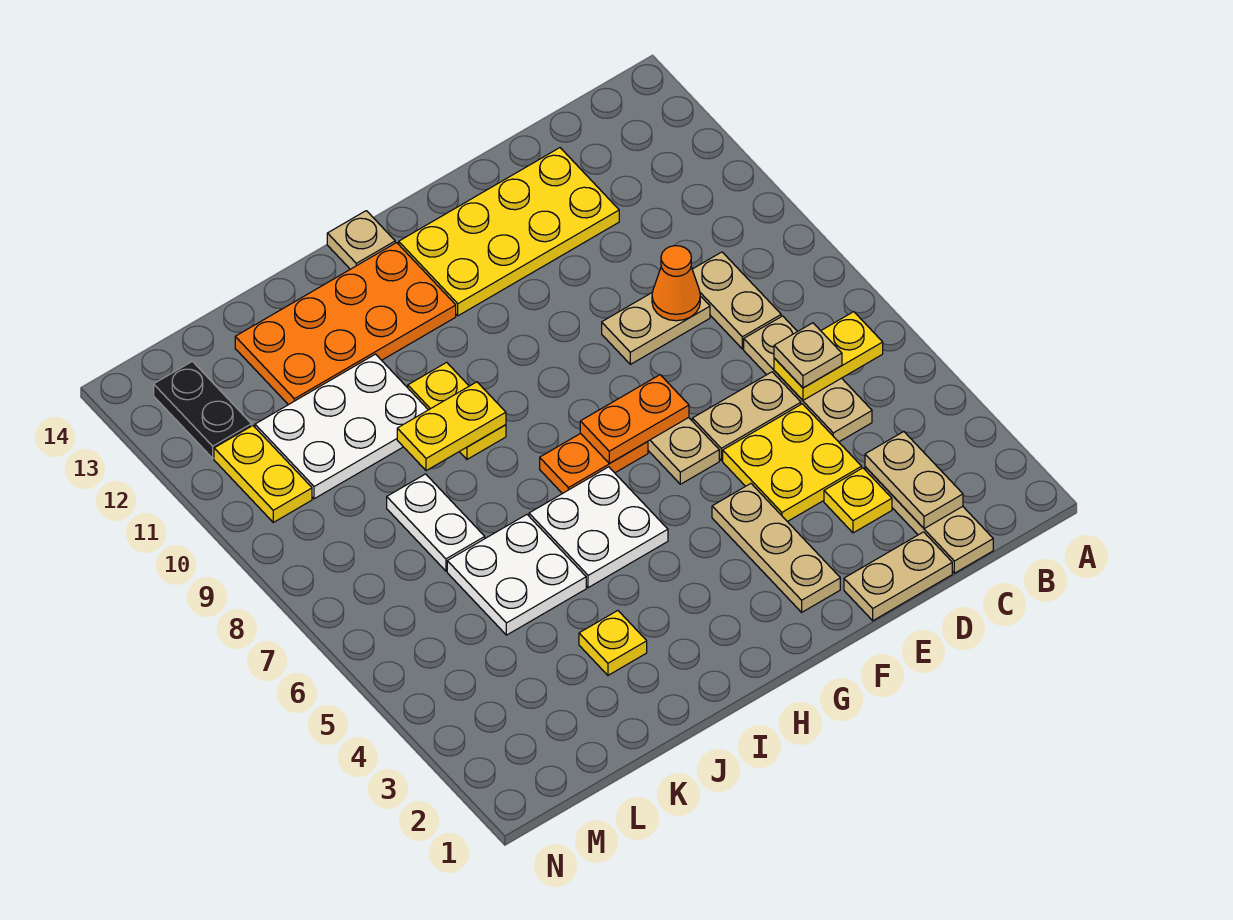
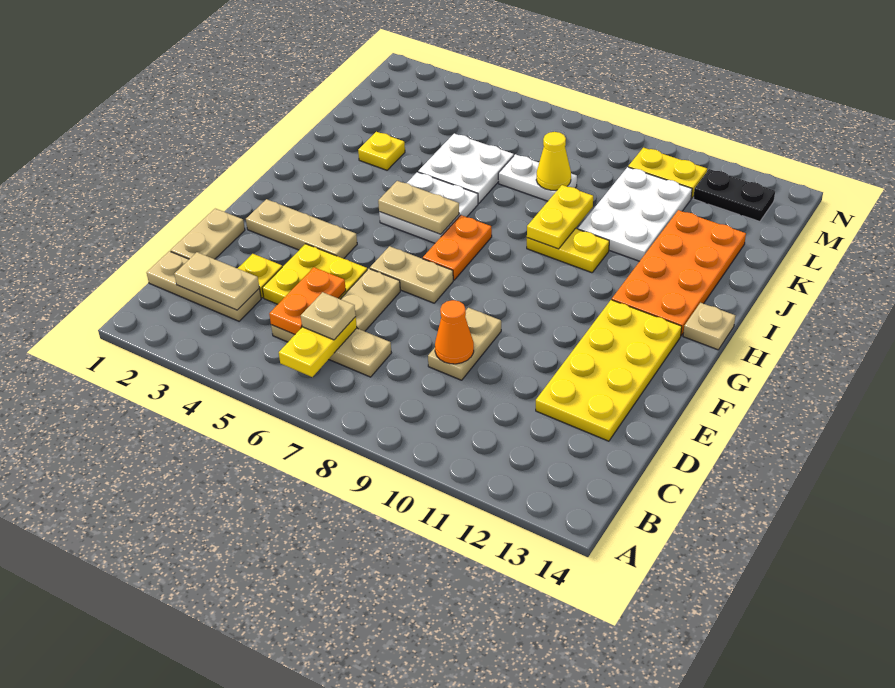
tan plate C8:C9 level 1 -> tan plate H5:H6 level 2
orange plate F7:G7 level 2 -> orange plate C5:D5 level 2
none -> yellow cone K8 level 2

